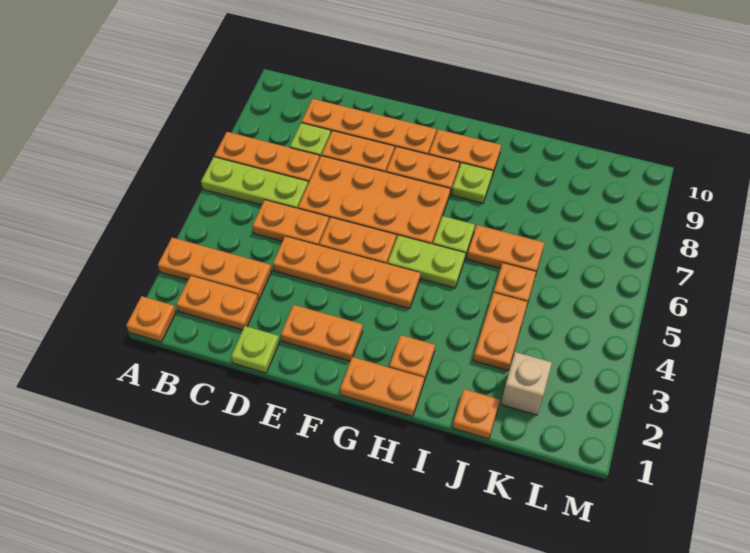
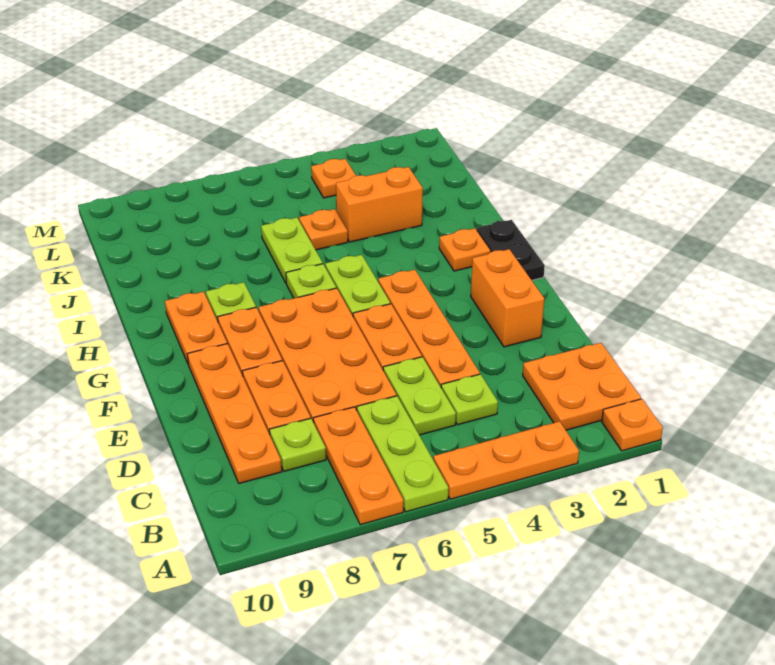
orange plate A3:C3 level 1 -> orange plate A3:A5 level 1
orange plate B2:C2 level 1 -> orange plate B1:C2 level 1
orange plate C5:D5 level 1 -> lime plate C5:D5 level 1
lime plate D1 level 1 -> lime plate C4 level 1
orange plate E2:F2 level 1 -> orange brick E2:F2 level 1
orange plate G1:H1 level 1 -> black plate G1:H1 level 1
orange plate I6:J6 level 1 -> lime plate I6:J6 level 1
orange plate J1 level 1 -> orange plate L4 level 1
orange plate J3:J4 level 1 -> orange brick J3:J4 level 1
tan brick K2 level 1 -> none

